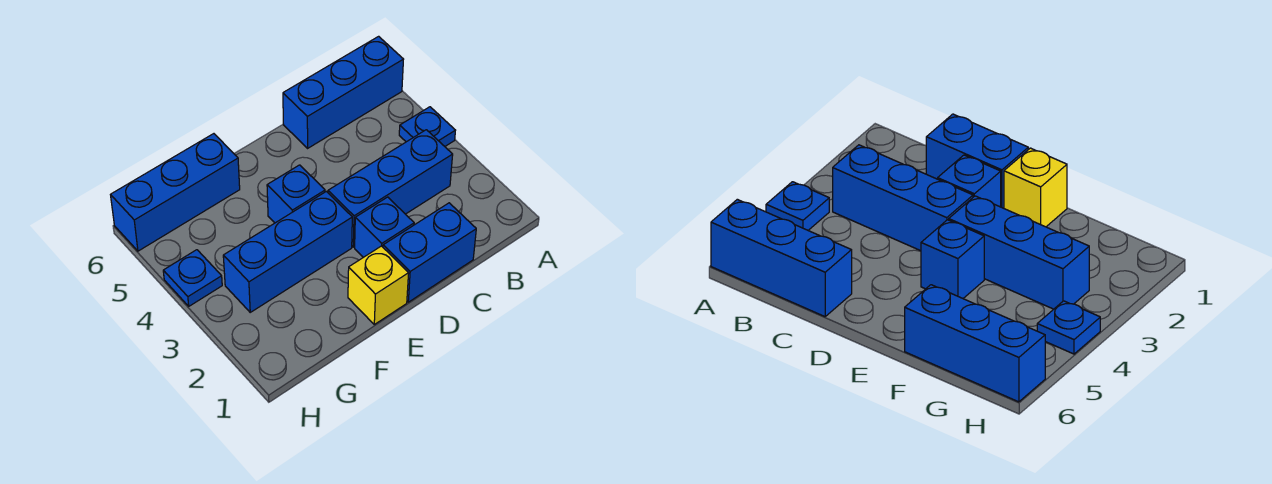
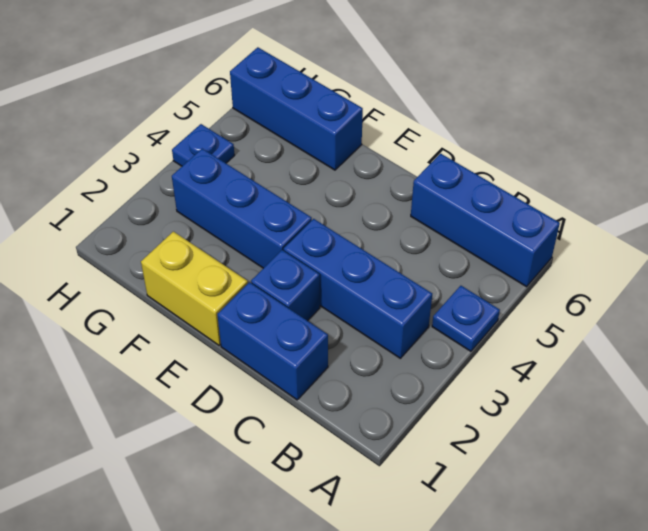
yellow brick E1 level 1 -> yellow brick E1:F1 level 1
blue brick E4 level 1 -> none

